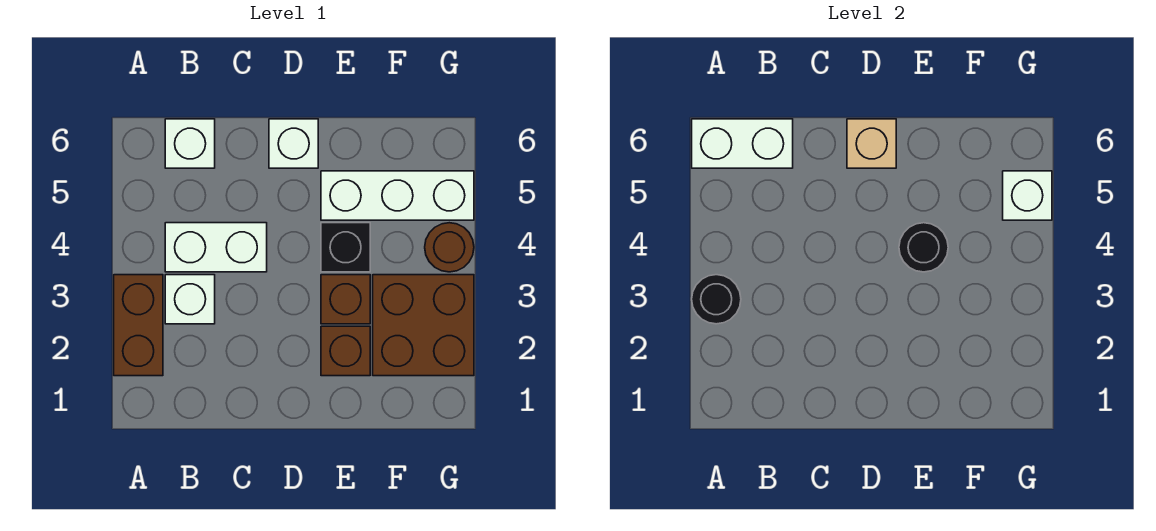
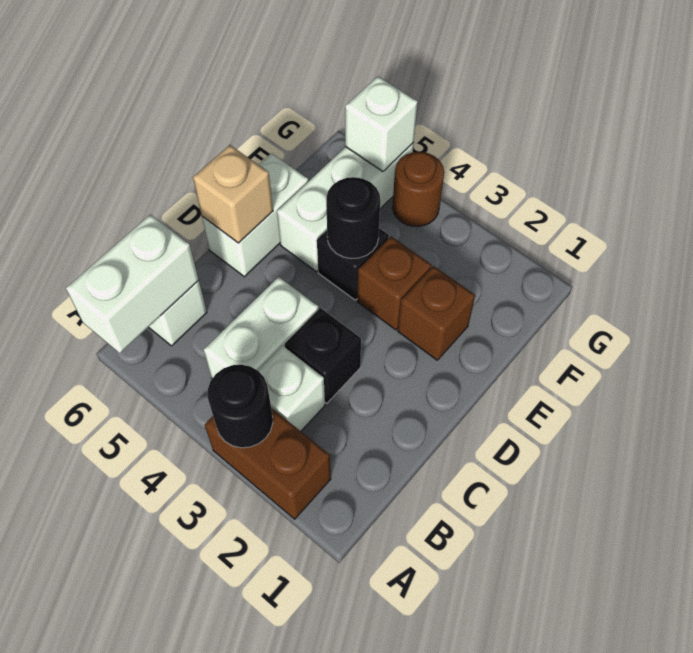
none -> black brick C3 level 1
white brick D6 level 1 -> white brick D6:E6 level 1
brown brick F2:G3 level 1 -> none

